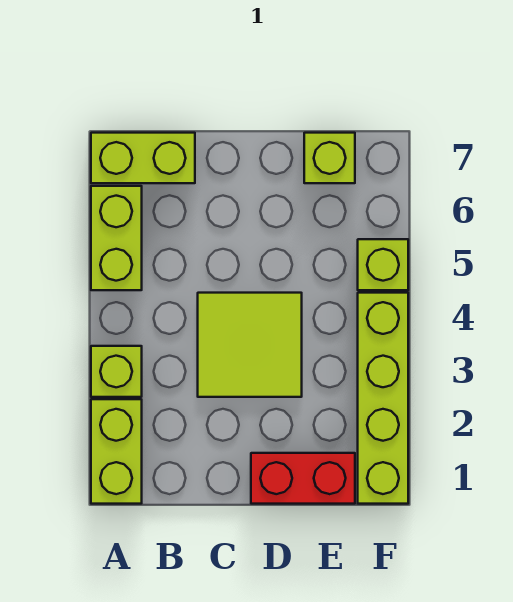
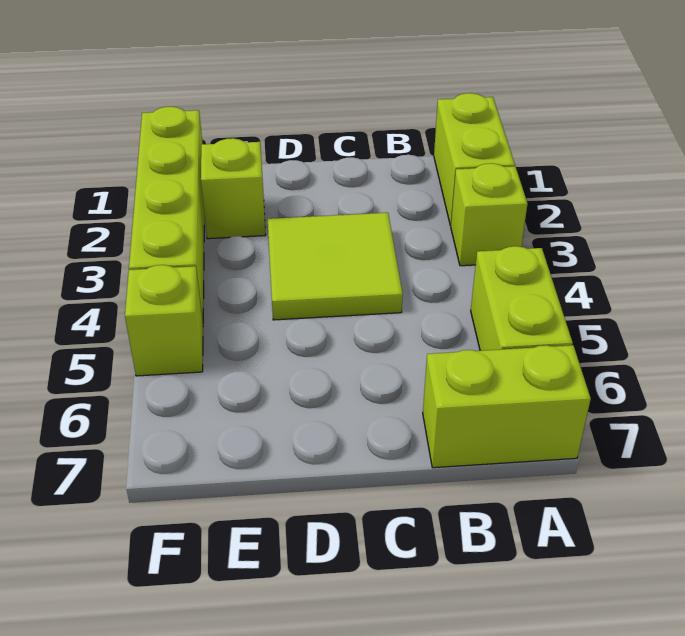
red brick D1:E1 level 1 -> none
lime brick E7 level 1 -> lime brick E2 level 1

